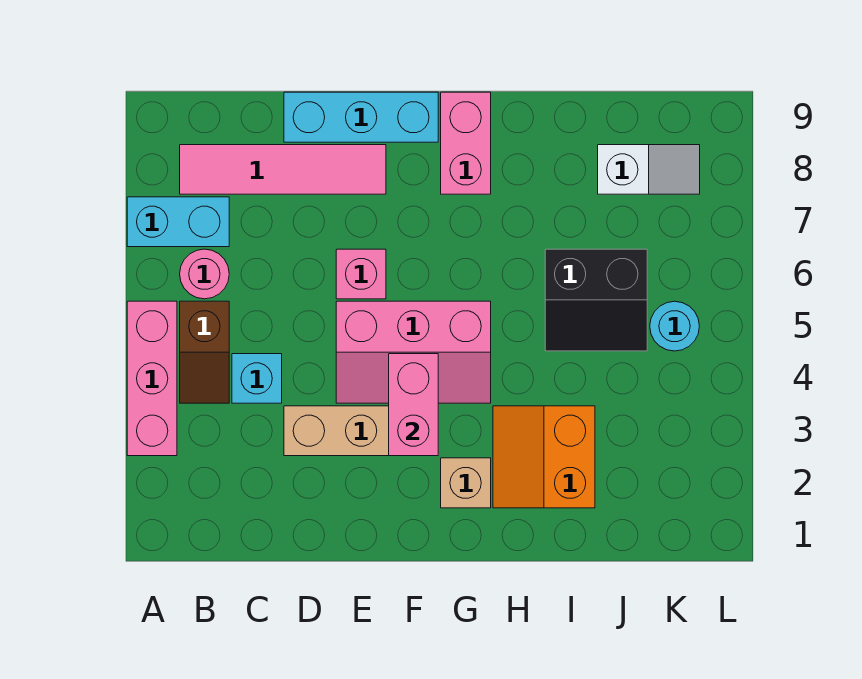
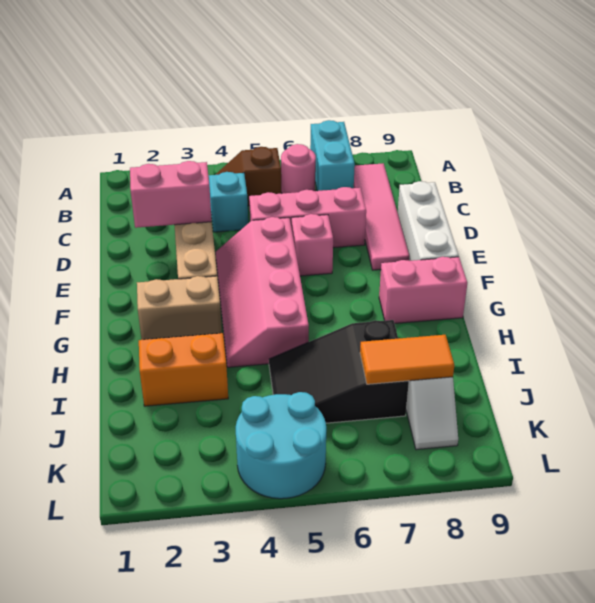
pink brick A3:A5 level 1 -> pink brick D5:D7 level 1
cyan brick D9:F9 level 1 -> white brick D9:F9 level 1
pink slope E4:G5 level 1 top 5 -> pink slope E4:H5 level 1 top 5
pink brick F3:F4 level 2 -> pink brick D2:D3 level 2
tan brick G2 level 1 -> tan brick G2:G3 level 1
black slope I5:J6 level 1 top 6 -> black slope I5:J7 level 1 top 7
none -> orange tile J7:J8 level 2
cyan round brick K5 level 1 -> cyan round brick K4:L5 level 1

